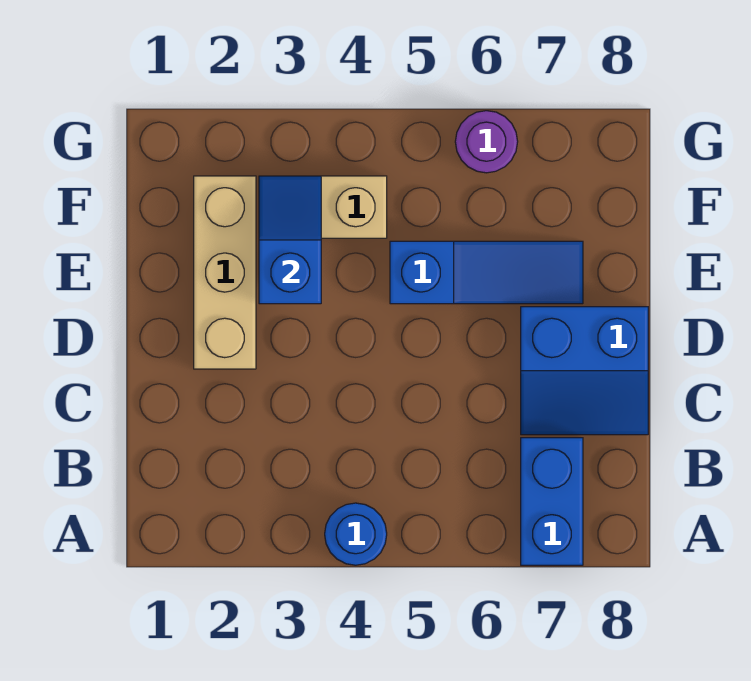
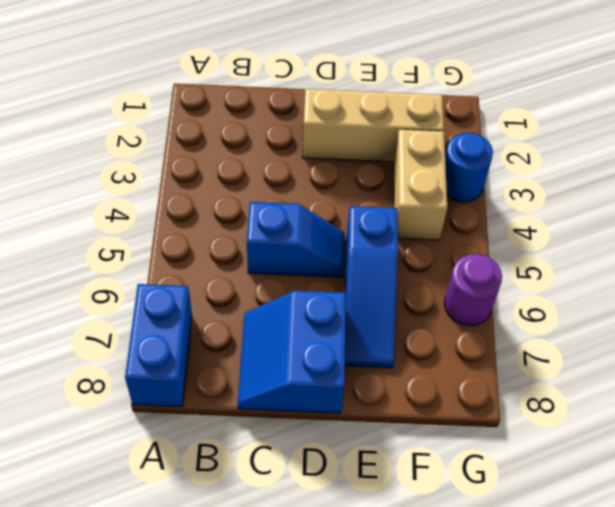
blue round brick A4 level 1 -> blue round brick G3 level 1
blue brick A7:B7 level 1 -> blue brick A7:A8 level 1
blue slope E3:F3 level 2 top E -> blue slope C5:D5 level 1 top C

